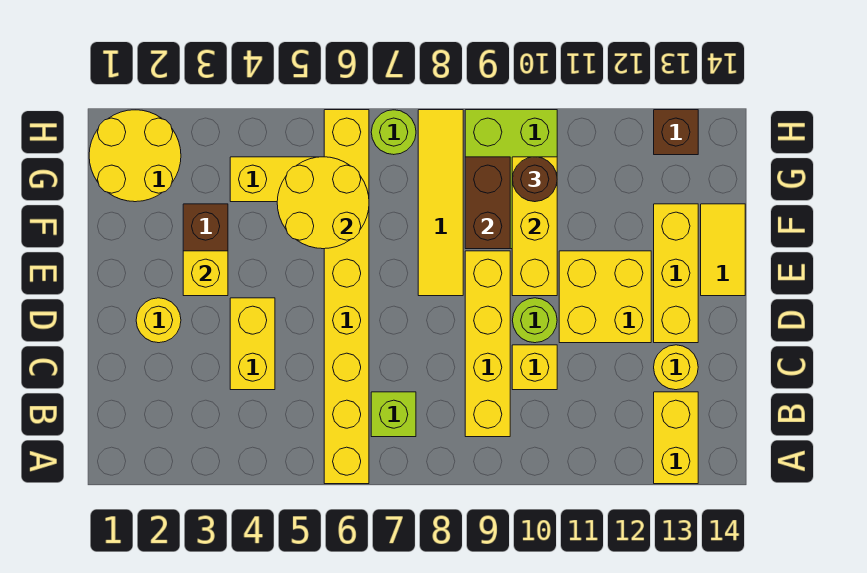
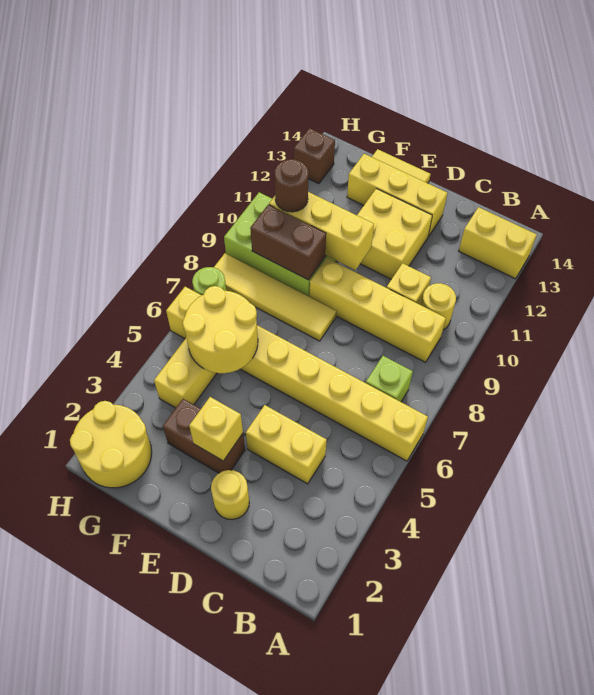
yellow round brick C13 level 1 -> yellow round brick B10 level 1
lime round brick D10 level 1 -> none

